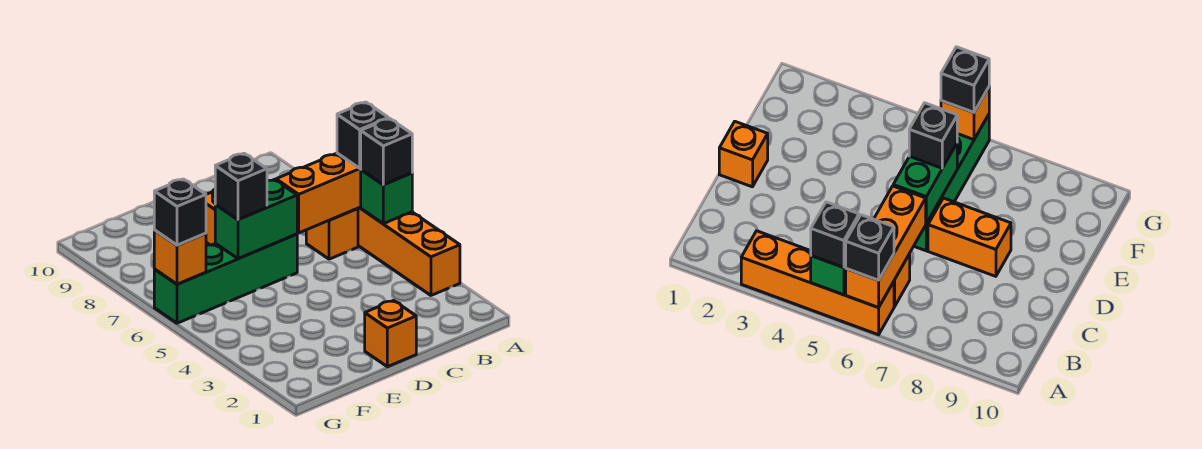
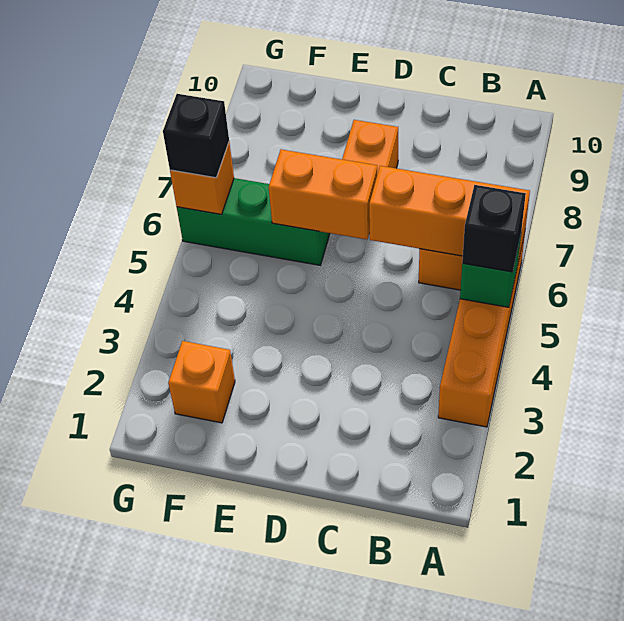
black brick A6 level 3 -> none
orange brick D1 level 1 -> orange brick F2 level 1
green brick D6:G6 level 1 -> green brick E6:G6 level 1
green brick D6:E6 level 2 -> orange brick D6:E6 level 2
black brick E6 level 3 -> none

